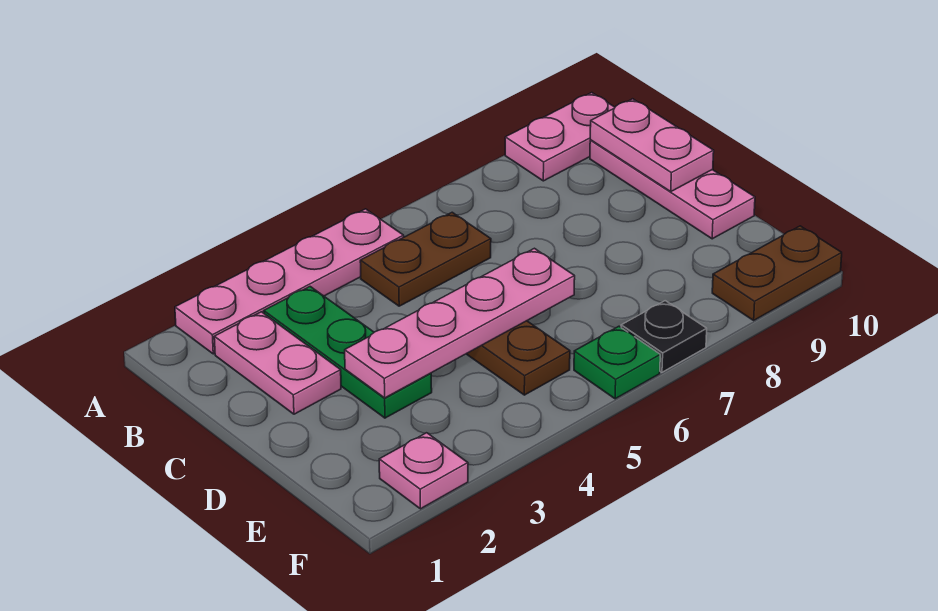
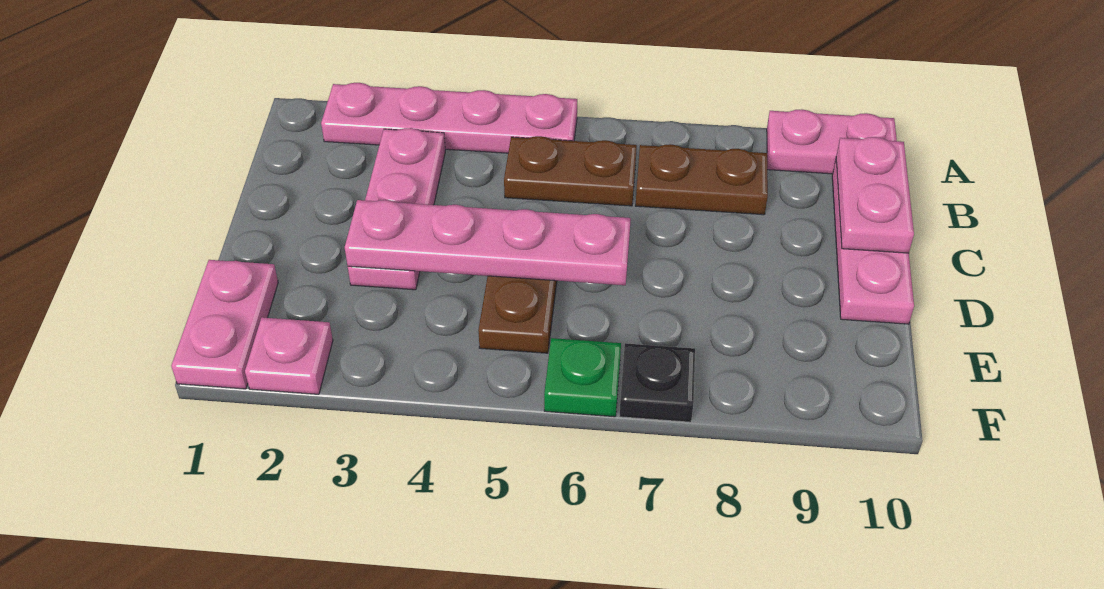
pink plate B2:C2 level 1 -> pink plate E1:F1 level 1
green plate B3:D3 level 1 -> pink plate B3:D3 level 1
brown plate F9:F10 level 1 -> brown plate B7:B8 level 1

